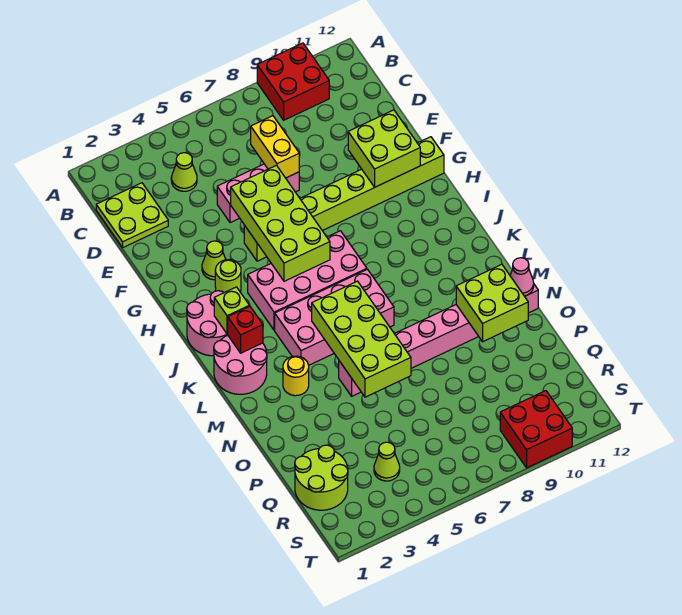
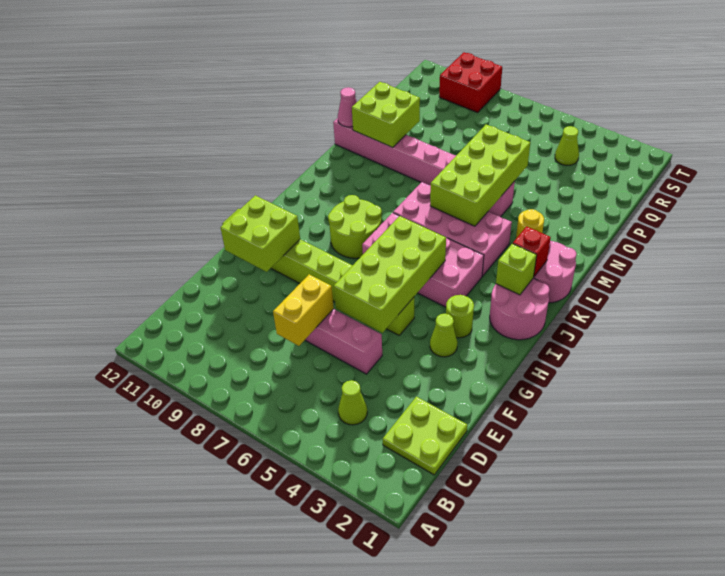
red brick A9:B10 level 1 -> none
lime round brick Q1:R2 level 1 -> lime round brick I8:J9 level 1

